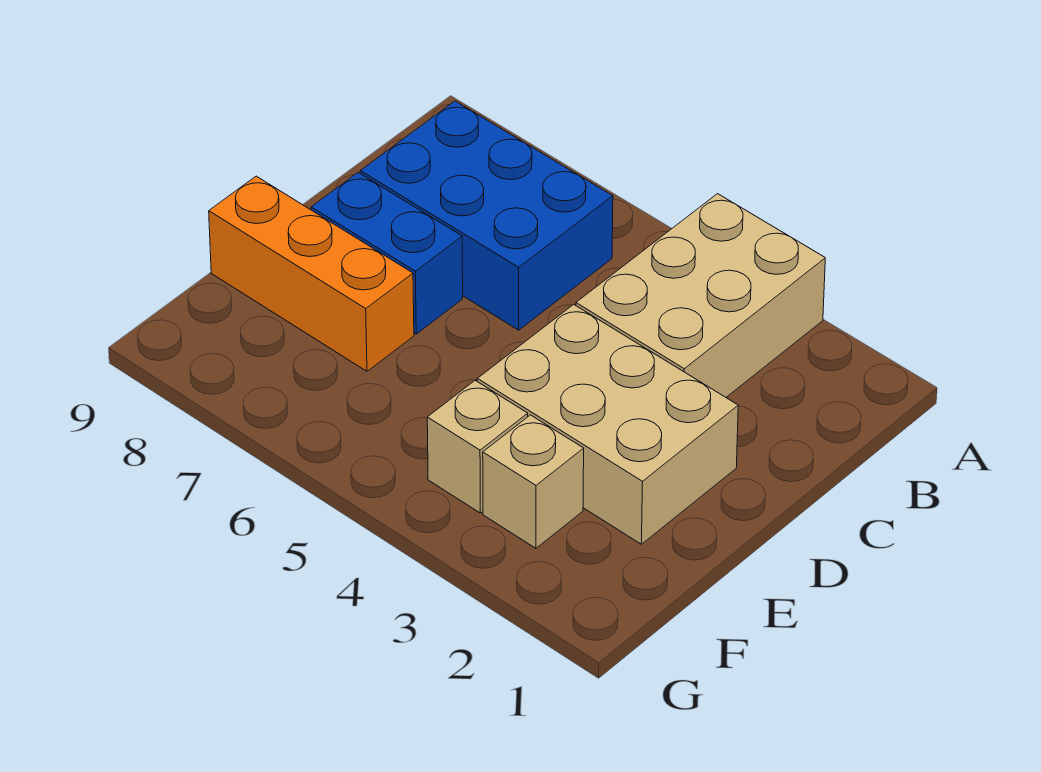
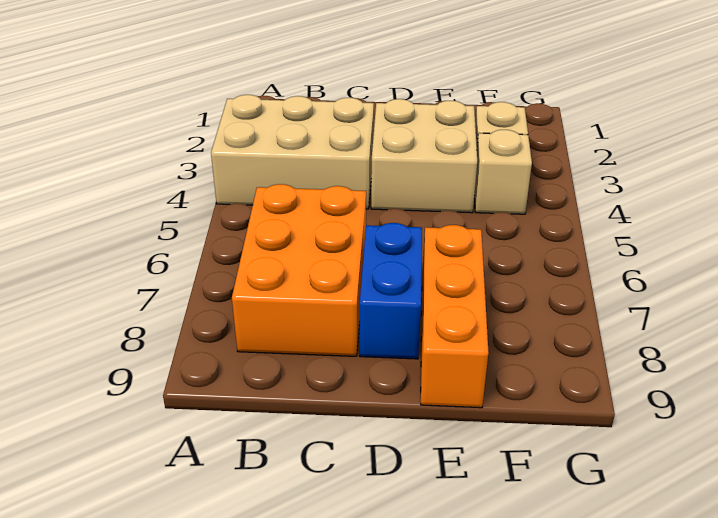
blue brick B6:C8 level 1 -> orange brick B6:C8 level 1
tan brick D2:E4 level 1 -> tan brick D3:E4 level 1

